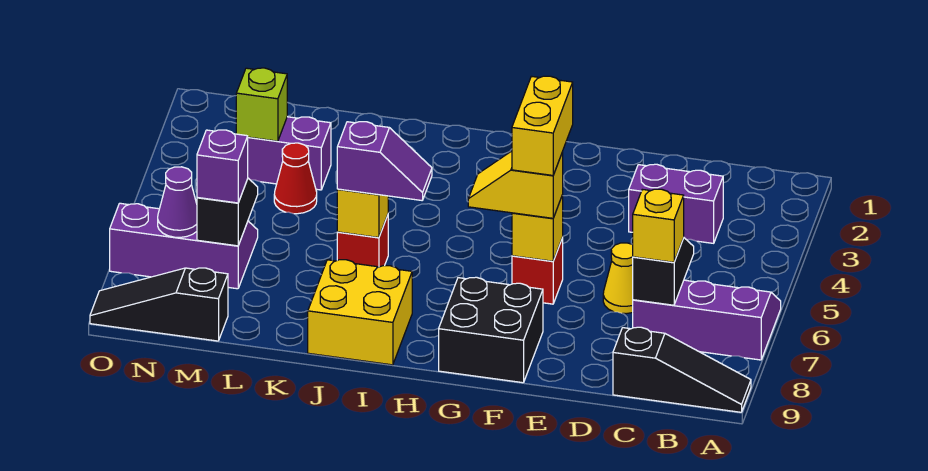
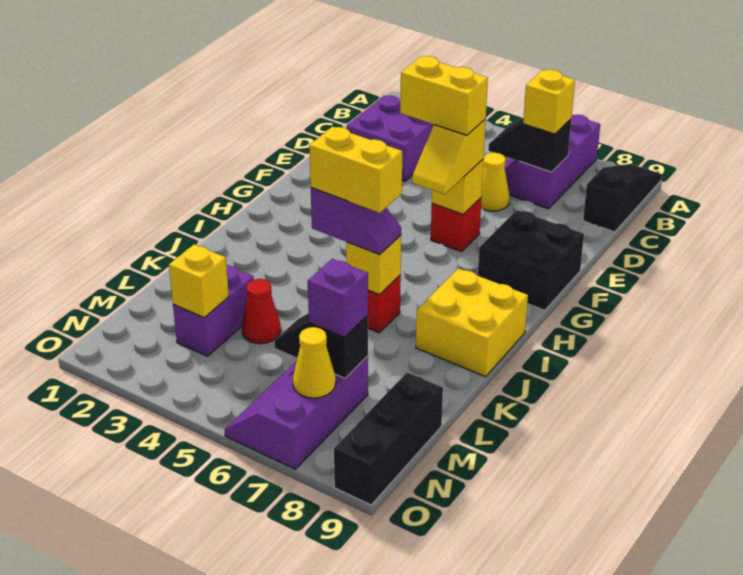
purple brick C3:D3 level 1 -> purple brick C2:D3 level 1
purple slope I6:J6 level 3 top J -> purple slope J5:J6 level 3 top 5
none -> yellow brick J5:J6 level 4
lime brick M3 level 2 -> yellow brick M3 level 2
black slope M9:O9 level 1 top M -> black brick M9:O9 level 1
purple cone N7 level 2 -> yellow cone N7 level 2

